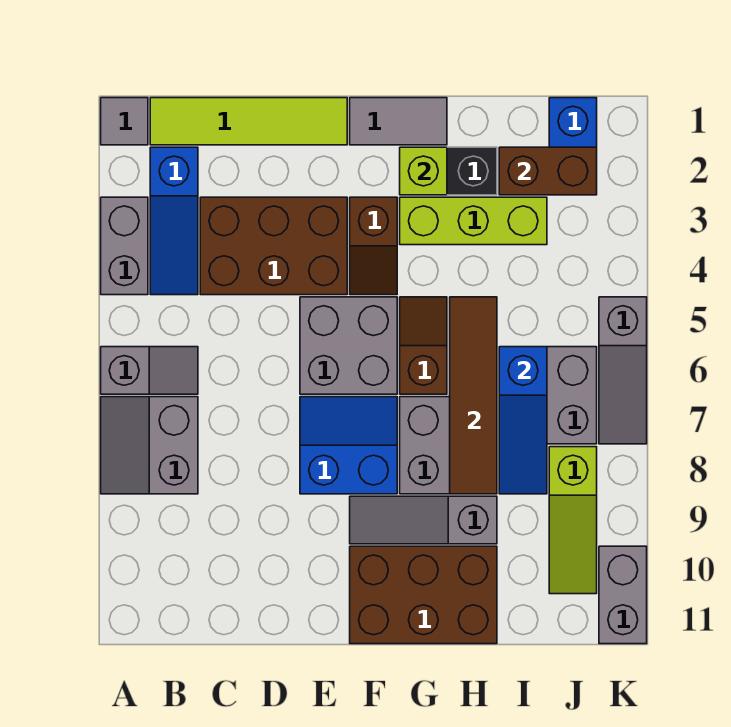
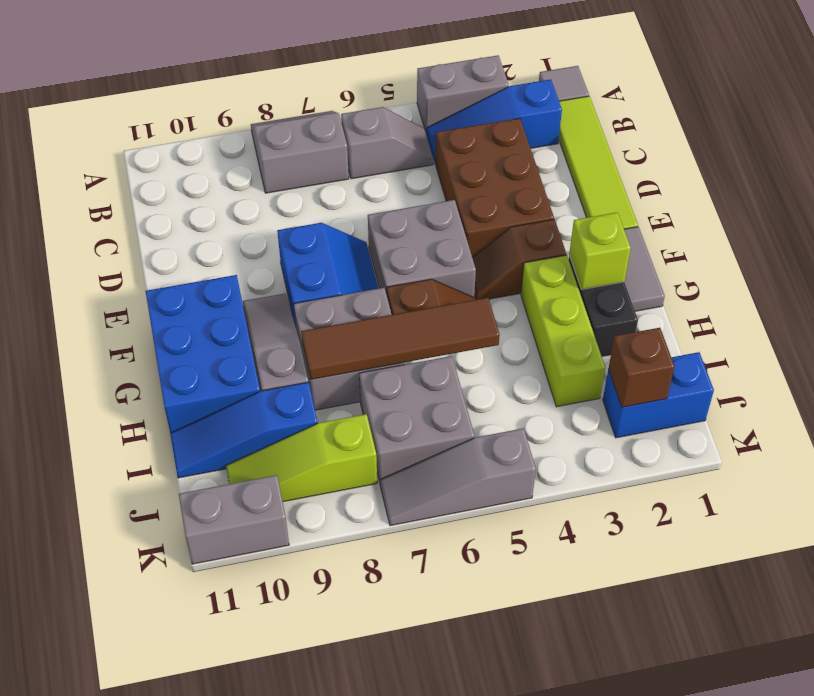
grey slope A6:B6 level 1 top A -> grey slope B5:B6 level 1 top 6
brown brick F10:H11 level 1 -> blue brick F10:H11 level 1
brown brick I2:J2 level 2 -> brown brick J2 level 2
blue slope I6:I8 level 2 top 6 -> blue slope I9:I11 level 1 top 9

